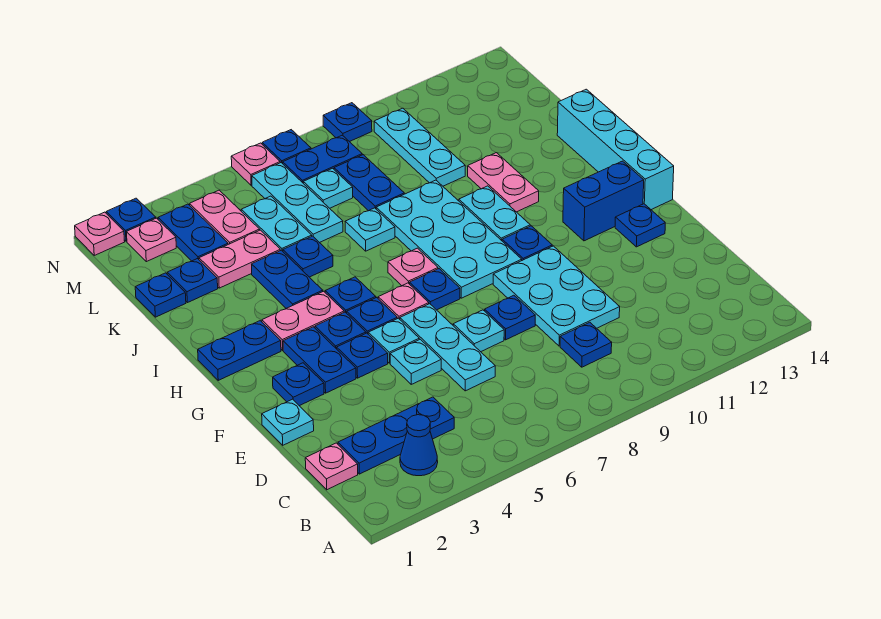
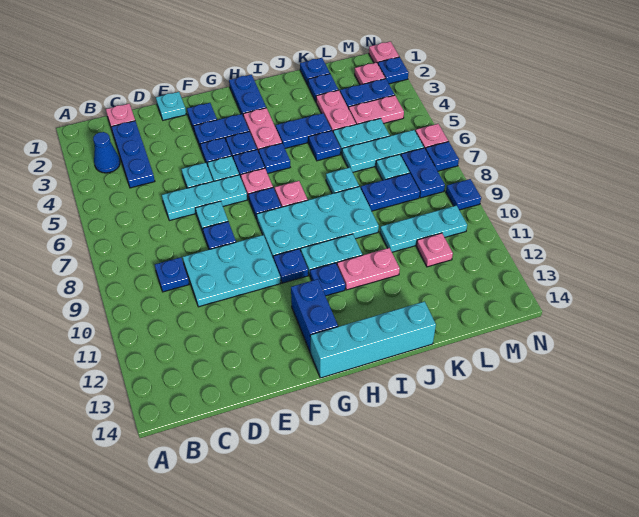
blue plate F13 level 1 -> blue plate H11 level 1
none -> pink plate L11 level 1

